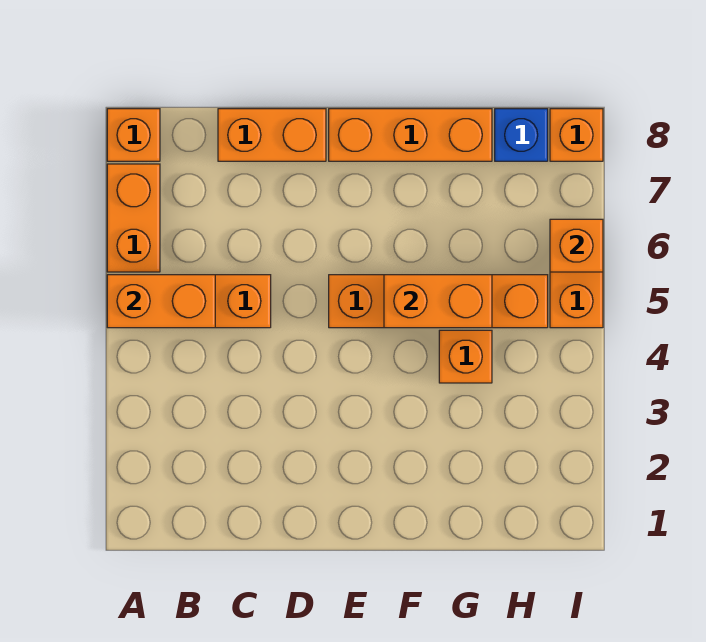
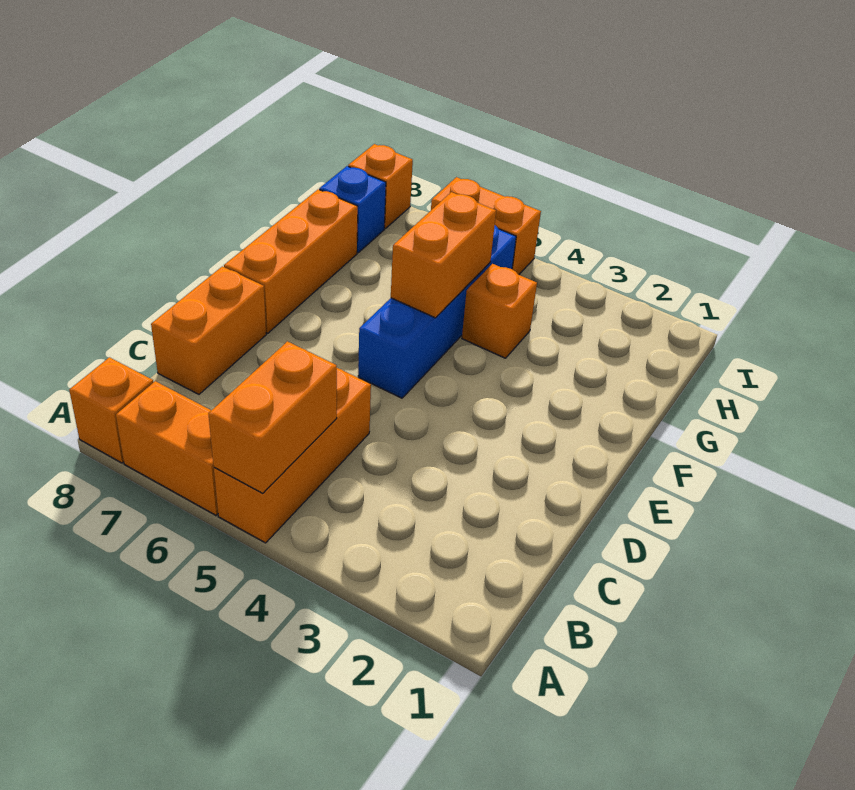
orange brick E5:H5 level 1 -> blue brick E5:H5 level 1
orange brick I6 level 2 -> none

